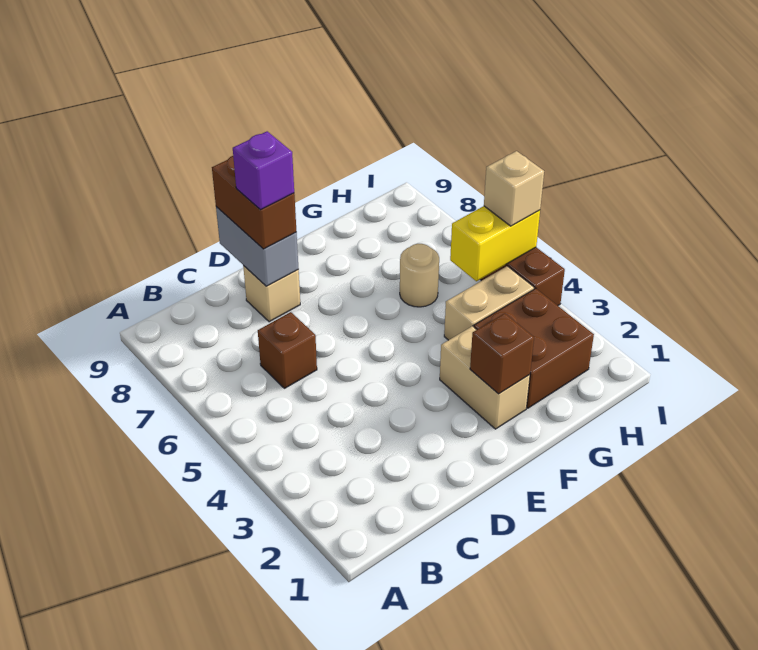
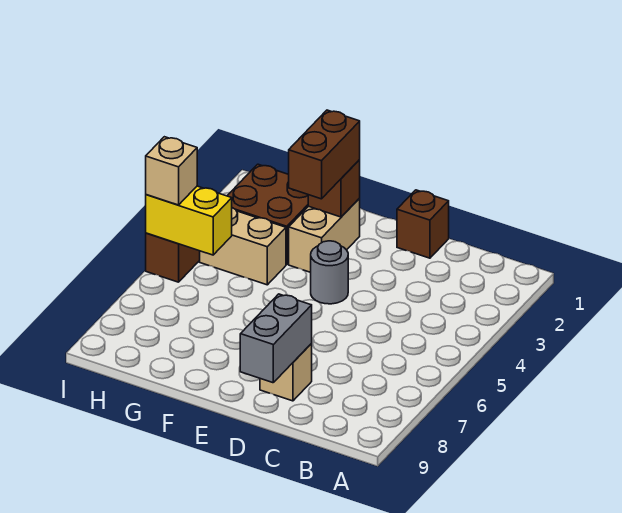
brown brick C6 level 1 -> brown brick D1 level 1
brown brick D8:D9 level 3 -> brown brick F2:F3 level 3
purple brick D8 level 4 -> none
none -> grey round brick E4 level 1
tan round brick G6 level 1 -> none

